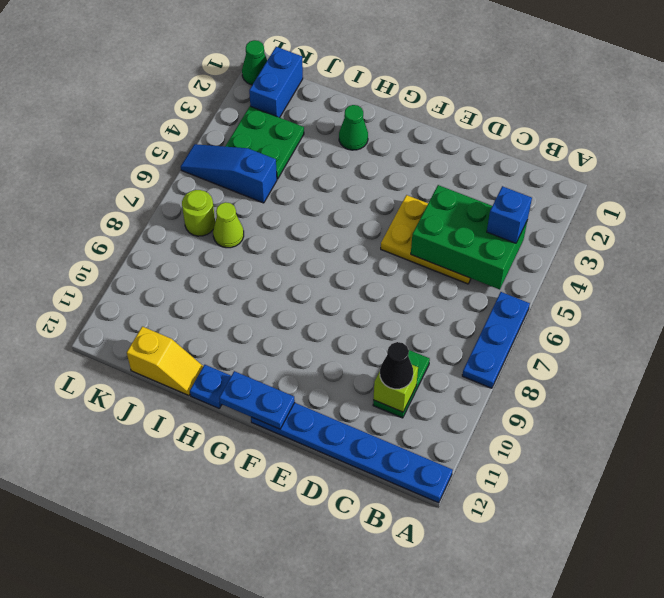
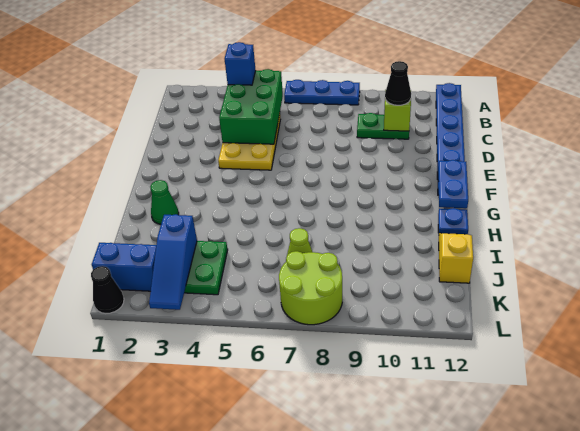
blue slope J5:L5 level 1 top J -> blue slope J3:L3 level 2 top J
lime round brick K7 level 1 -> lime round brick K7:L8 level 1
green cone L1 level 1 -> black cone L1 level 1

